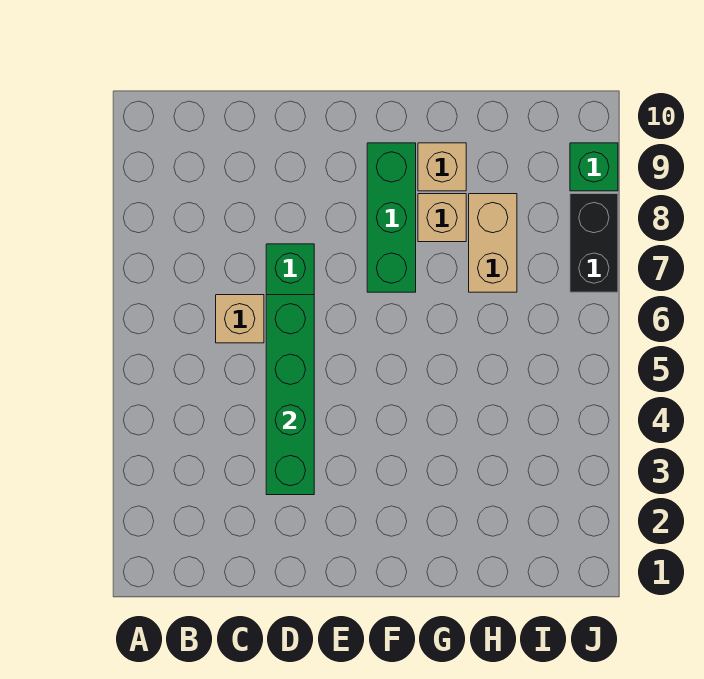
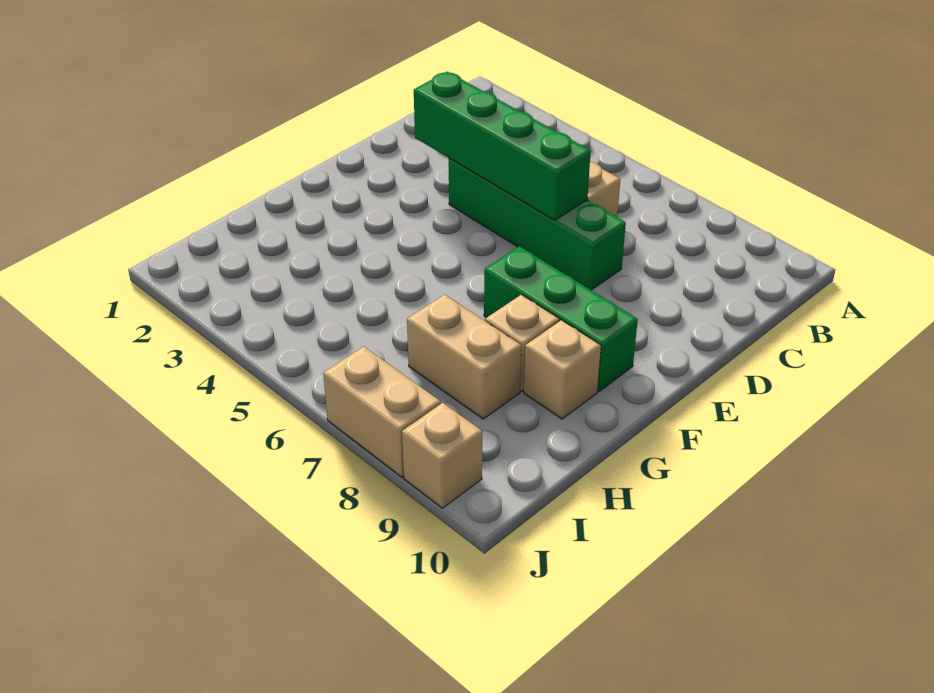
black brick J7:J8 level 1 -> tan brick J7:J8 level 1
green brick J9 level 1 -> tan brick J9 level 1

